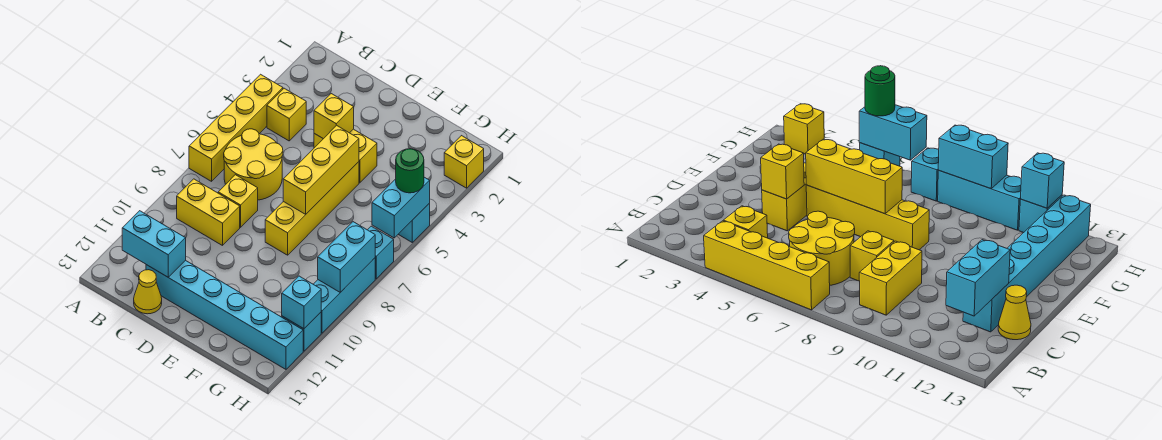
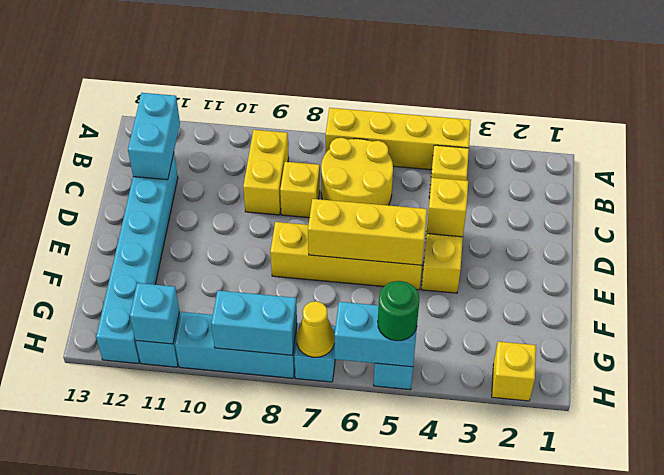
yellow cone C13 level 1 -> yellow cone H7 level 2

